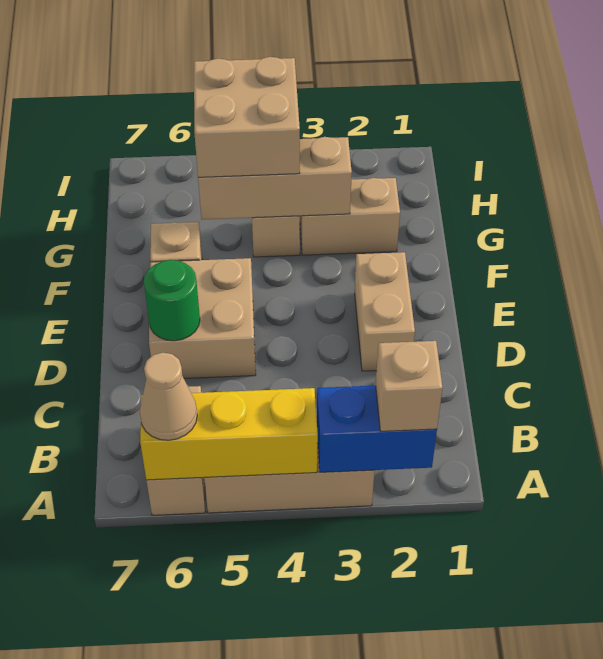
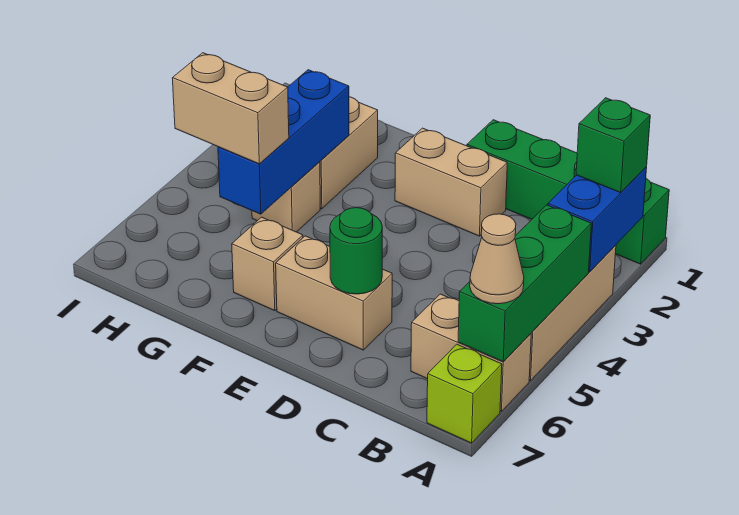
none -> green brick A1:D1 level 1
tan brick A2 level 3 -> green brick A2 level 3
yellow brick A4:A6 level 2 -> green brick A4:A6 level 2
none -> lime brick A7 level 1
tan brick D5:E6 level 1 -> tan brick D6:E6 level 1
tan brick G3:G5 level 2 -> blue brick G3:G5 level 2
tan brick G4:H5 level 3 -> tan brick G5:H5 level 3

